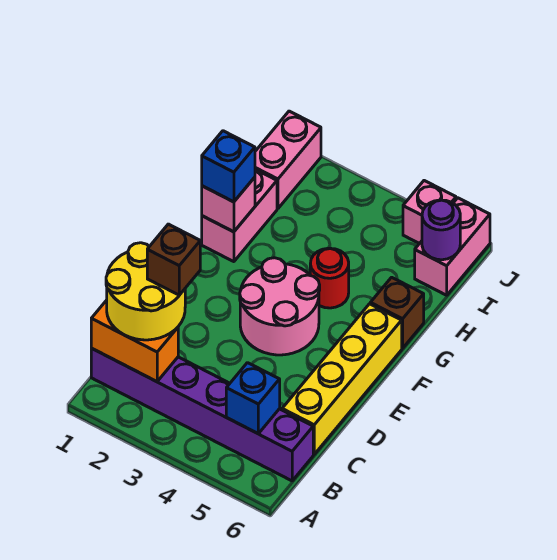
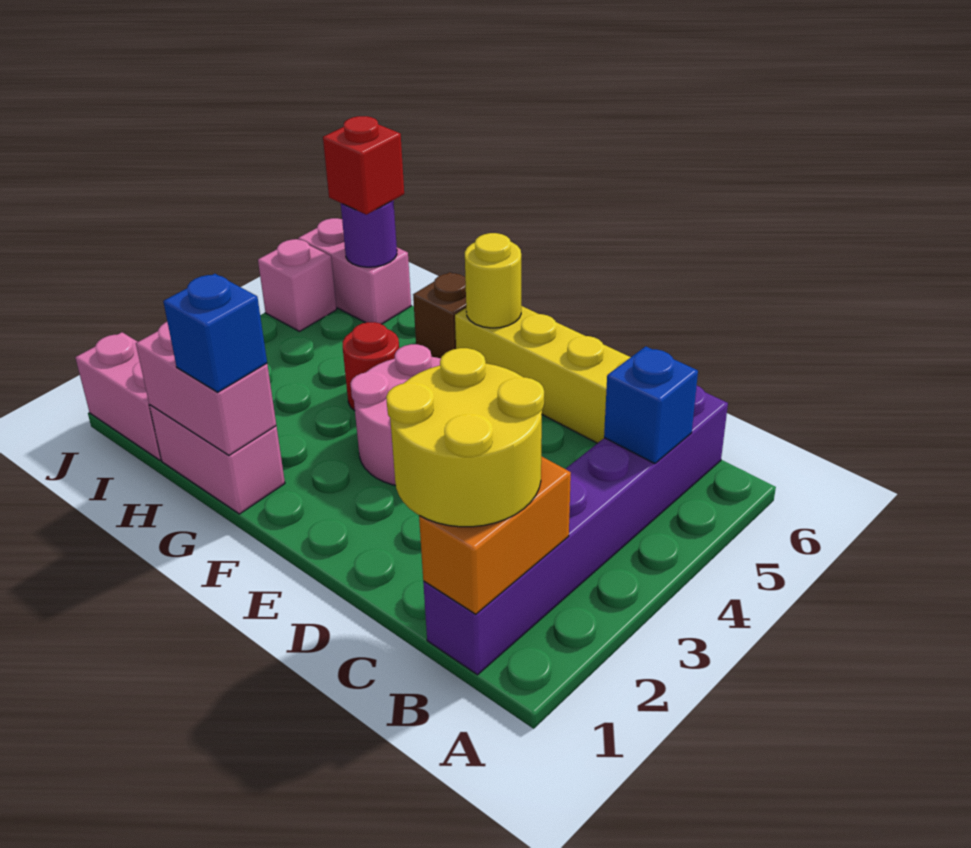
brown brick C2 level 4 -> none
none -> yellow round brick F6 level 2
pink brick G1 level 2 -> pink brick G1:H1 level 2
none -> red brick I6 level 3

